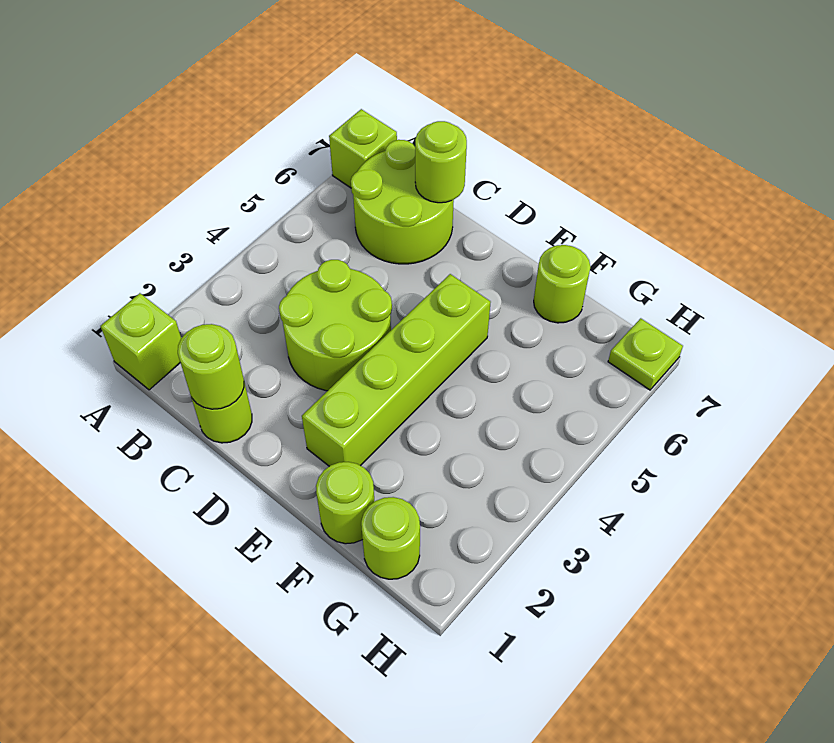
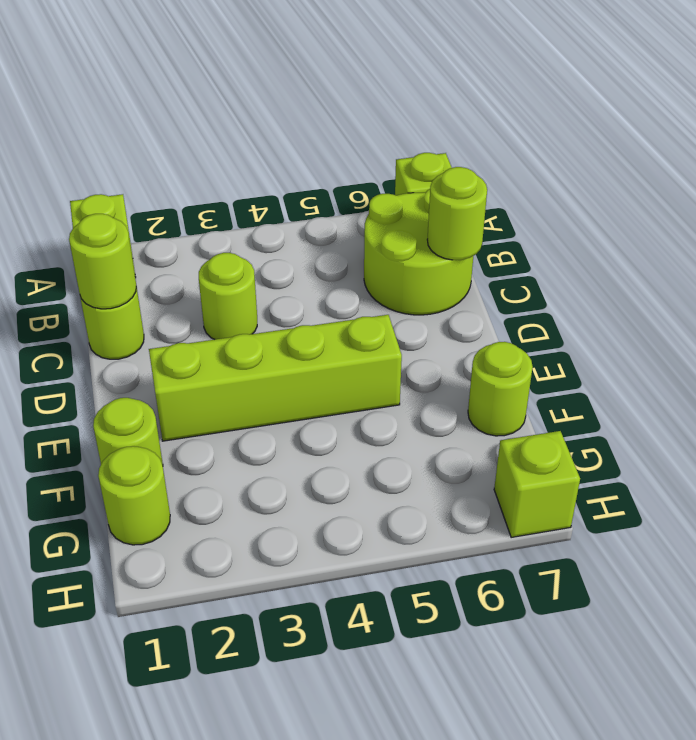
lime round brick C3:D4 level 1 -> lime round brick C3 level 1
lime plate H7 level 1 -> lime brick H7 level 1

